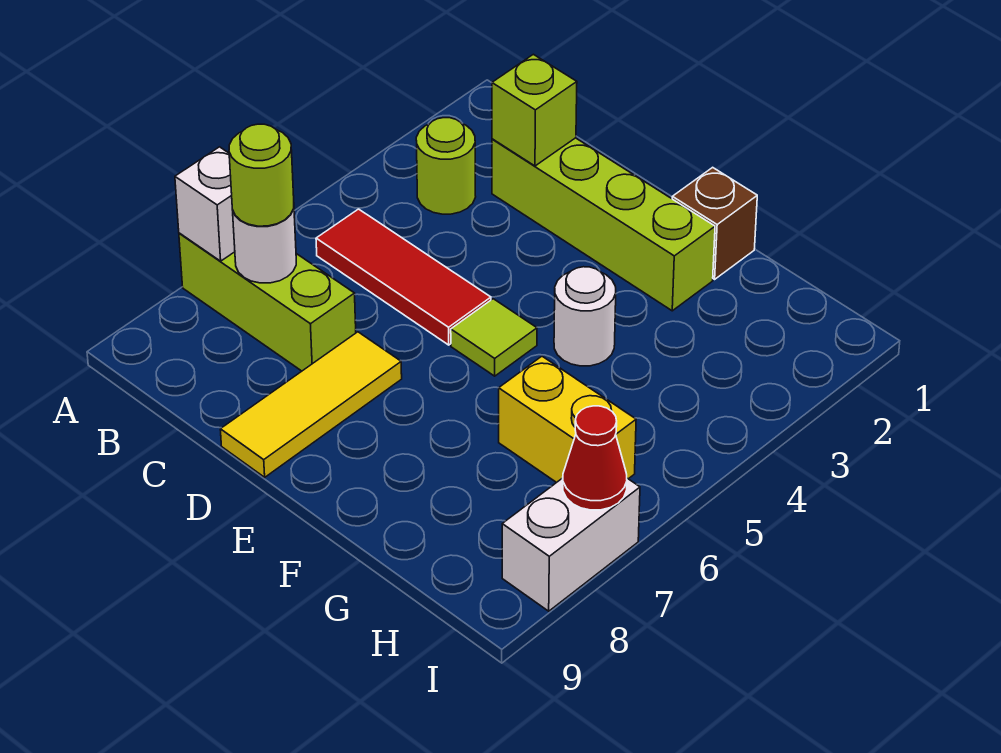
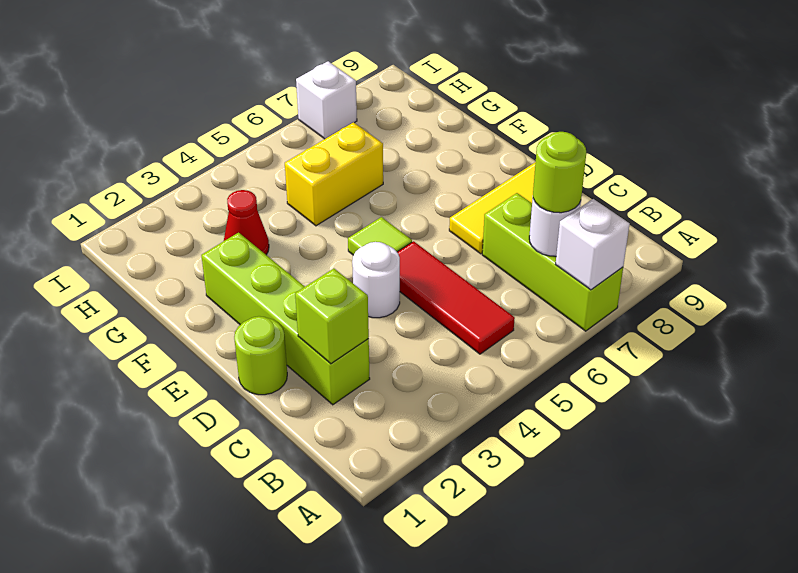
lime round brick B3 level 1 -> lime round brick D1 level 1
brown brick F1 level 1 -> none
white round brick F4 level 1 -> white round brick D4 level 1
yellow brick G6:H6 level 1 -> yellow brick G5:G6 level 1
white brick I7:I8 level 1 -> white brick I7 level 1
red cone I7 level 2 -> red cone G3 level 1

